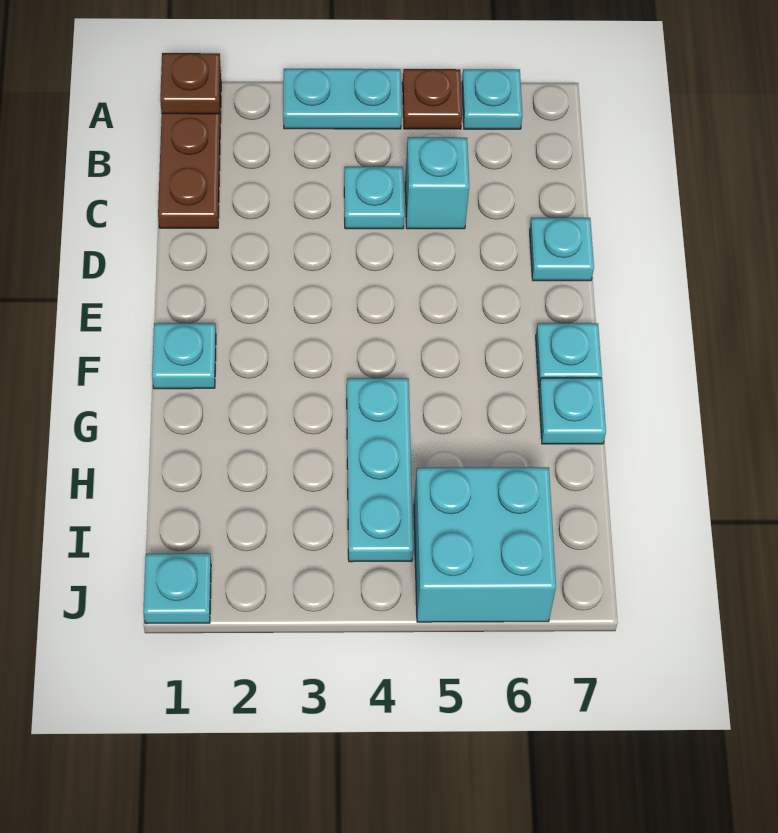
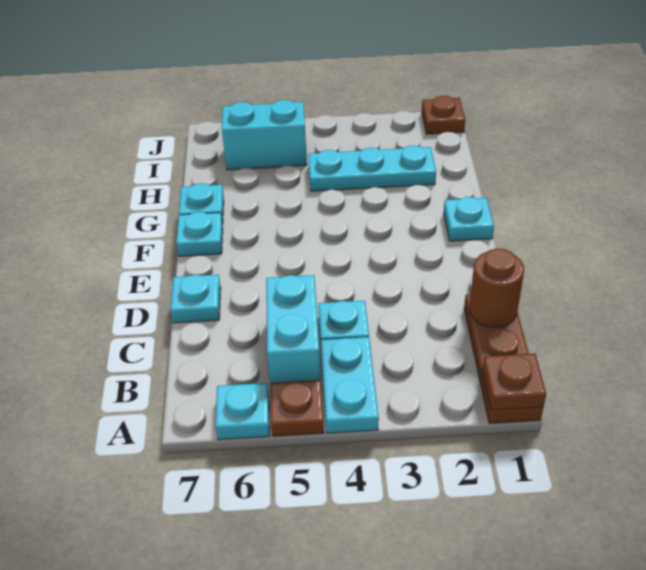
cyan plate A3:A4 level 1 -> cyan plate A4:B4 level 1
none -> brown round brick C1 level 2
cyan brick C5 level 1 -> cyan brick B5:C5 level 1
cyan plate G4:I4 level 1 -> cyan plate H2:H4 level 1
cyan brick I5:J6 level 1 -> cyan brick I5:I6 level 1
cyan plate J1 level 1 -> brown plate J1 level 1

